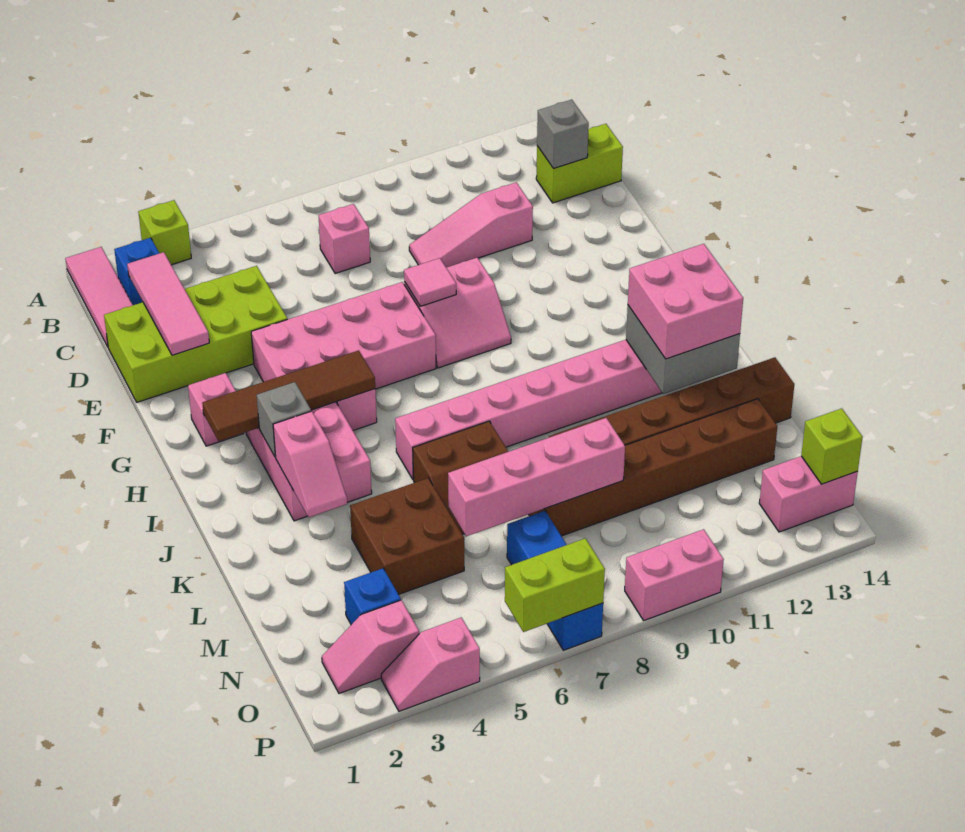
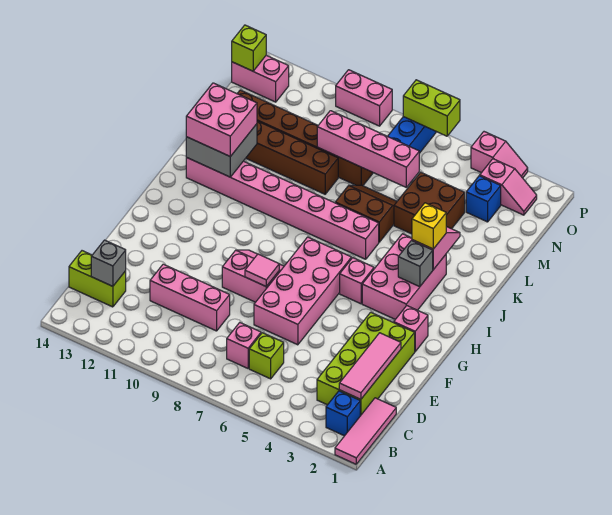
lime brick A3 level 1 -> lime brick C6 level 1
lime brick D1:E4 level 1 -> lime brick C2:F3 level 1
pink slope D9:D11 level 1 top 11 -> pink brick D9:D11 level 1
pink brick F4:G7 level 1 -> pink brick E6:H7 level 1
brown tile H2:H5 level 2 -> none
none -> yellow brick J3 level 3

